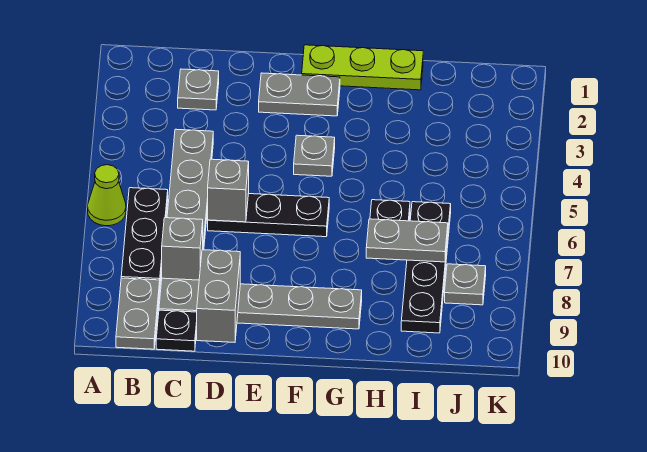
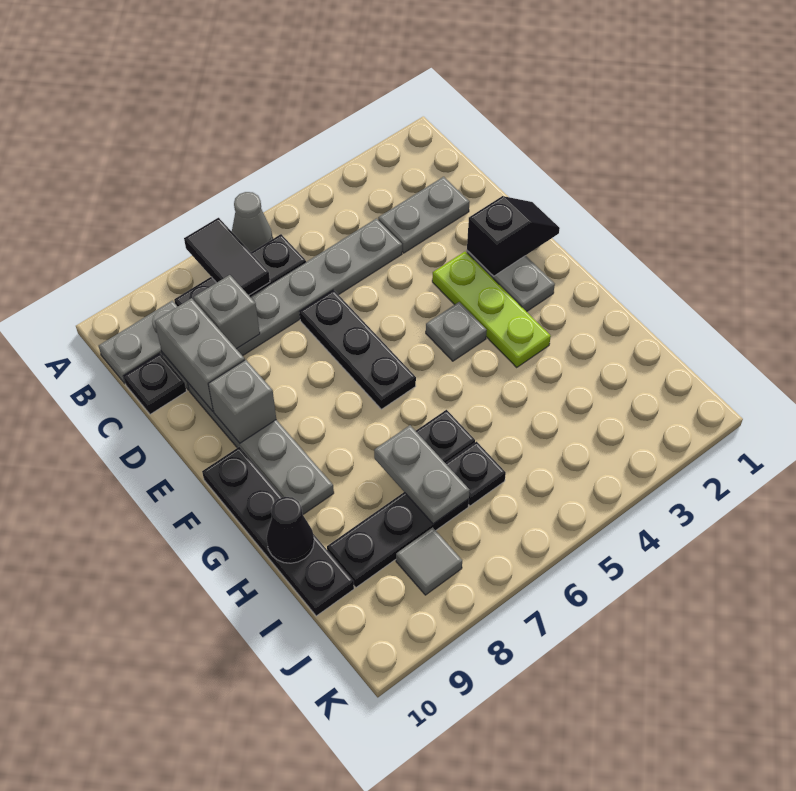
lime cone A6 level 1 -> grey cone A6 level 1
none -> black tile A7:B7 level 2
grey plate C2 level 1 -> grey plate C2:C3 level 1
grey brick D6 level 2 -> grey brick E9 level 2
grey brick D9:D10 level 2 -> grey brick C9:D9 level 2
none -> black slope E1:E2 level 2 top 2
lime plate F1:H1 level 1 -> lime plate E3:G3 level 1
none -> black plate F10:I10 level 1
none -> black cone H10 level 2
grey plate J8 level 1 -> grey tile J8 level 1

